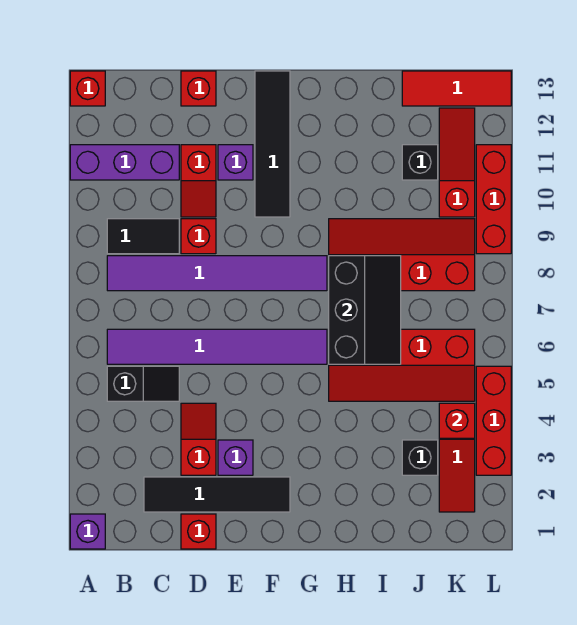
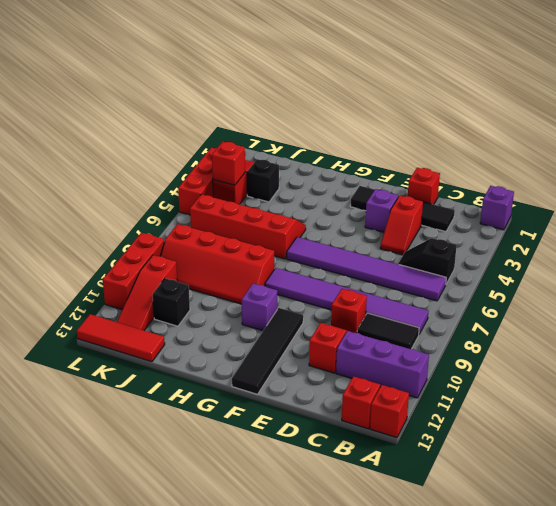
red brick D13 level 1 -> red brick B13 level 1
purple brick E11 level 1 -> purple brick G10 level 1
black slope H6:I8 level 2 top H -> none

